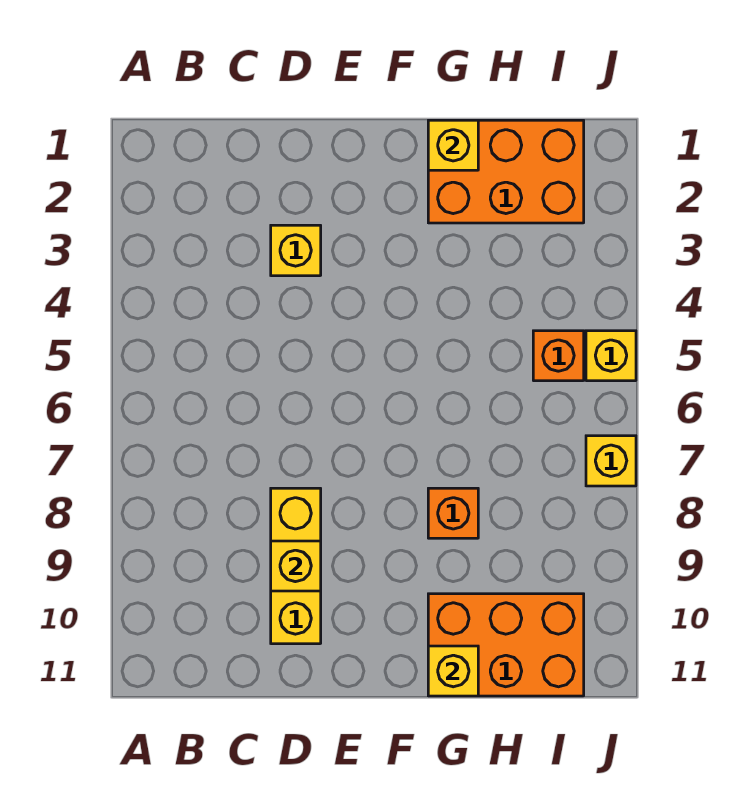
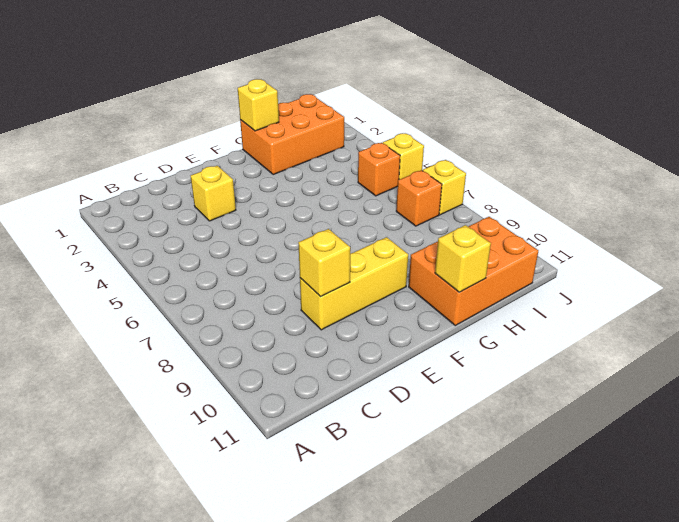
yellow brick D8:D10 level 1 -> yellow brick D9:F9 level 1
orange brick G8 level 1 -> orange brick I7 level 1

